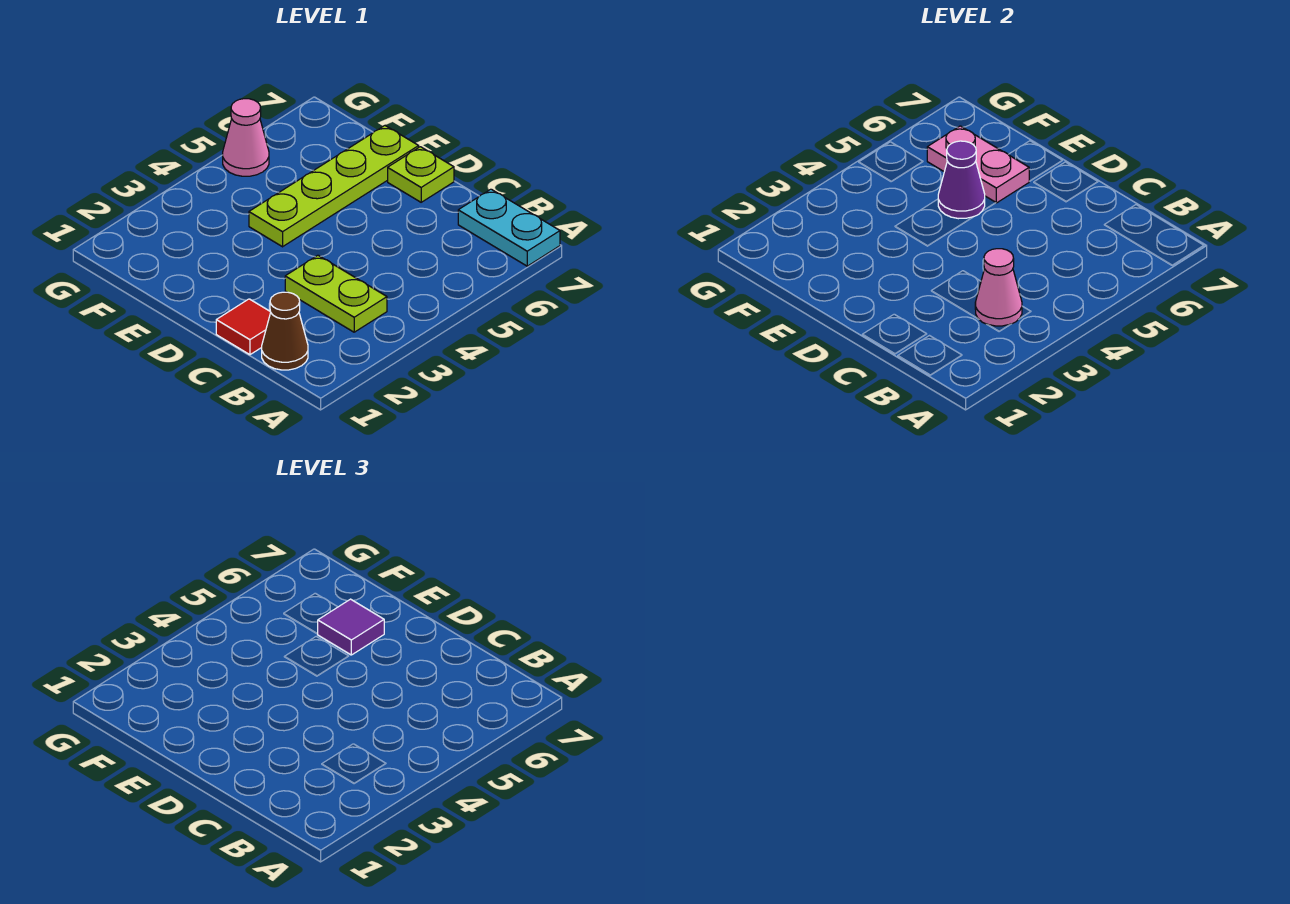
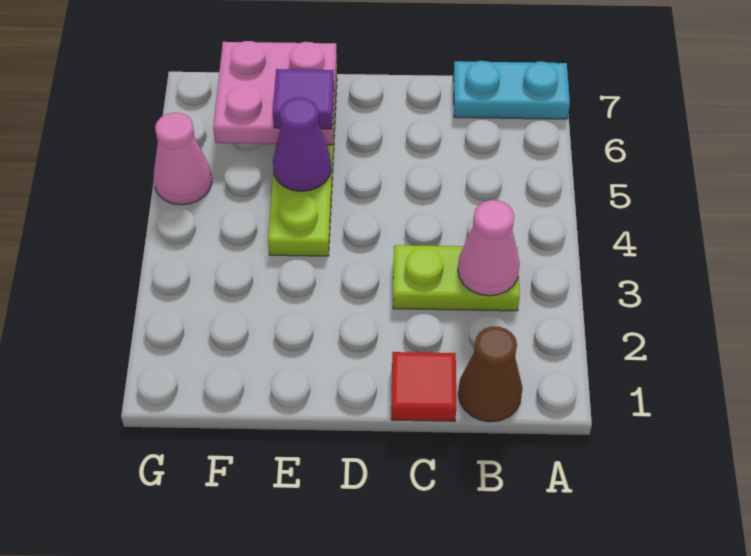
lime plate D7 level 1 -> none
pink plate E6:F6 level 2 -> pink plate E6:F7 level 2

